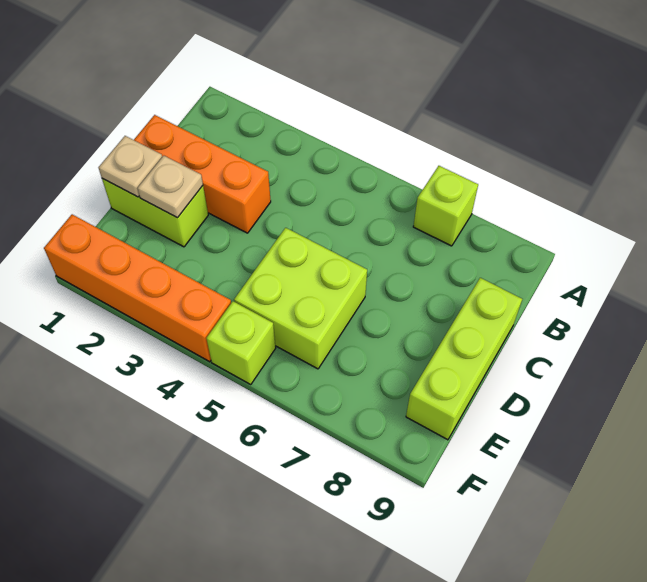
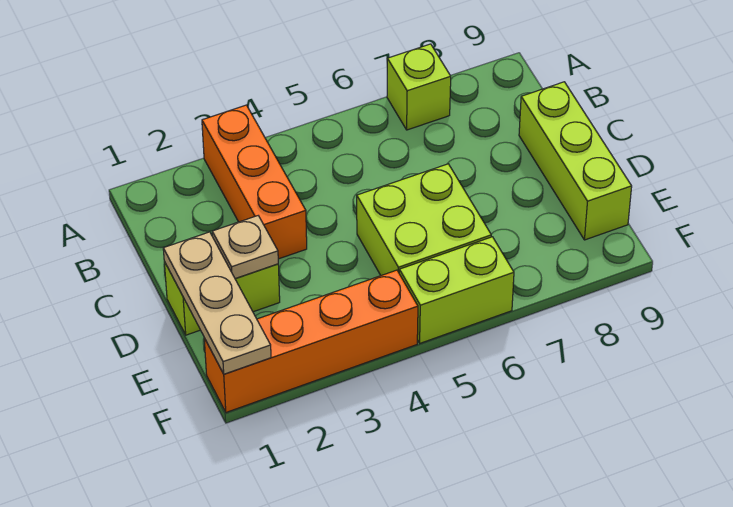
orange brick C1:C3 level 1 -> orange brick A3:C3 level 1
tan plate D1 level 2 -> tan plate D1:F1 level 2
lime brick F5 level 1 -> lime brick F5:F6 level 1

